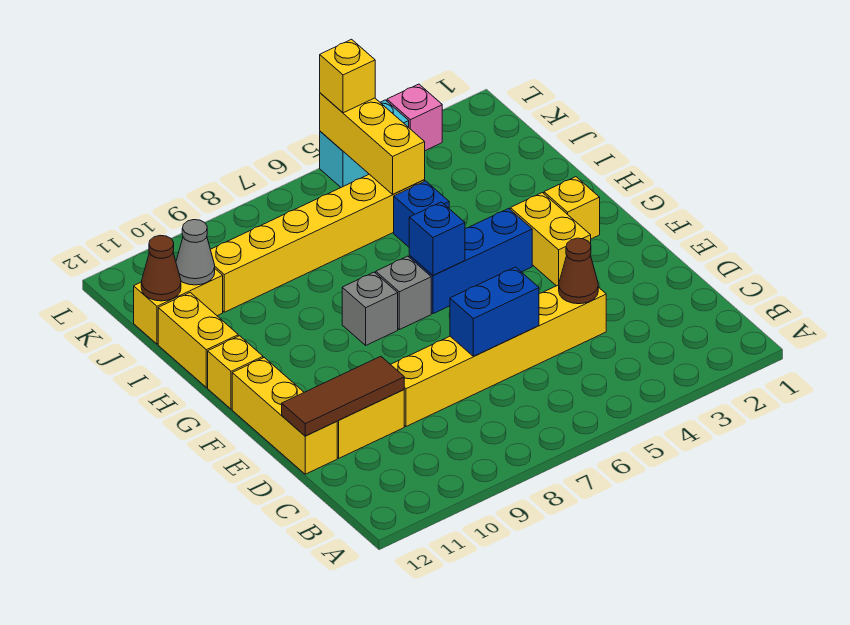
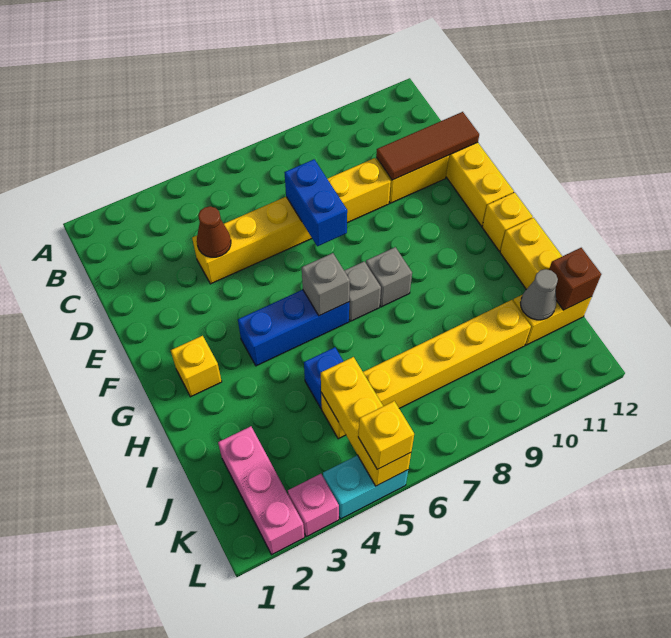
blue brick D6:D7 level 2 -> blue brick D7:E7 level 2
yellow brick F3:G3 level 1 -> none
blue brick G6 level 2 -> grey brick G6 level 2
none -> pink brick J2:L2 level 1
brown cone J12 level 2 -> brown brick J12 level 2

